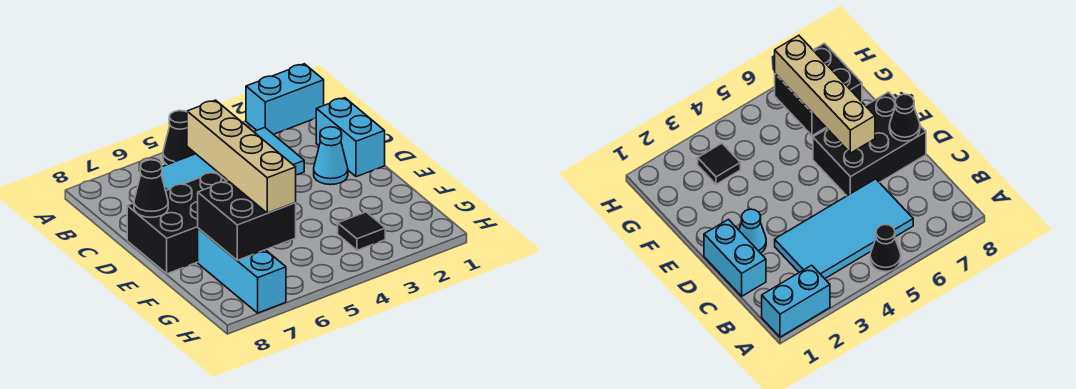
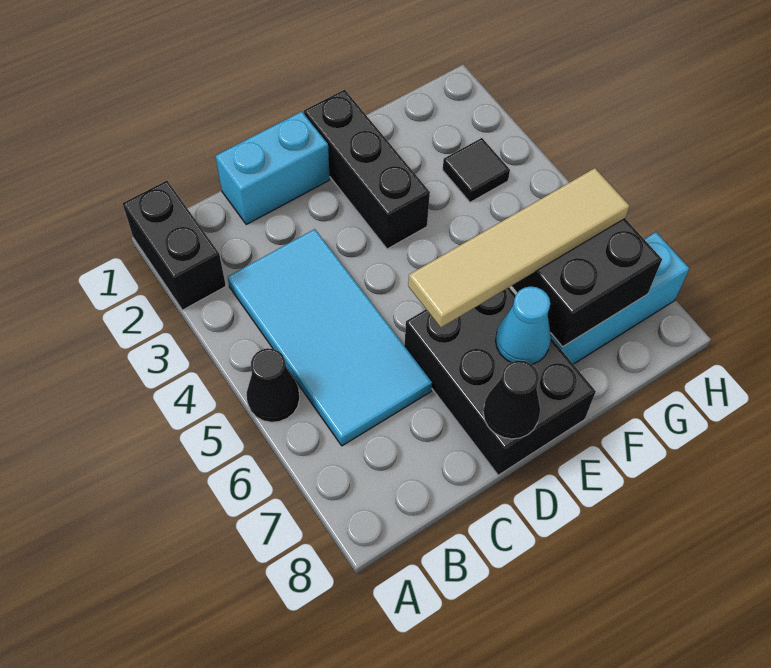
cyan brick A1:A2 level 1 -> black brick A1:A2 level 1
cyan cone D2 level 1 -> cyan cone E7 level 2
tan brick D6:G6 level 3 -> tan tile D6:G6 level 3
none -> black brick E1:E3 level 1

